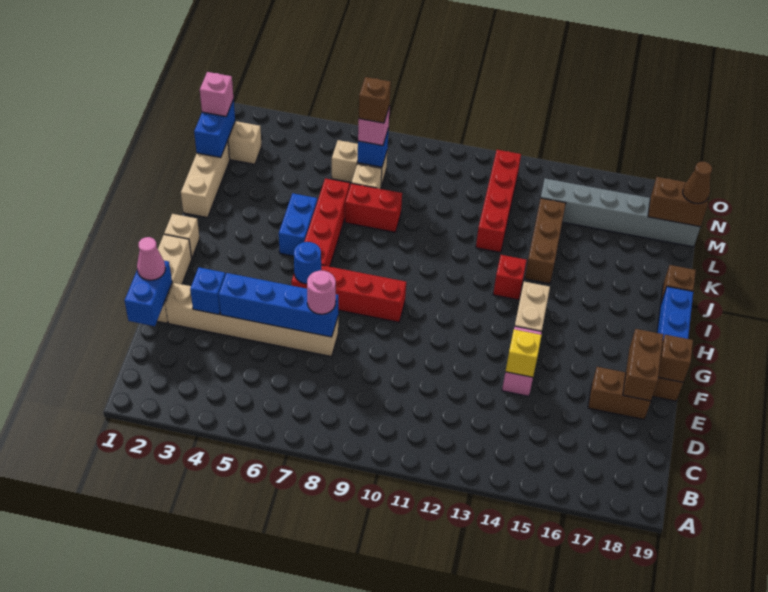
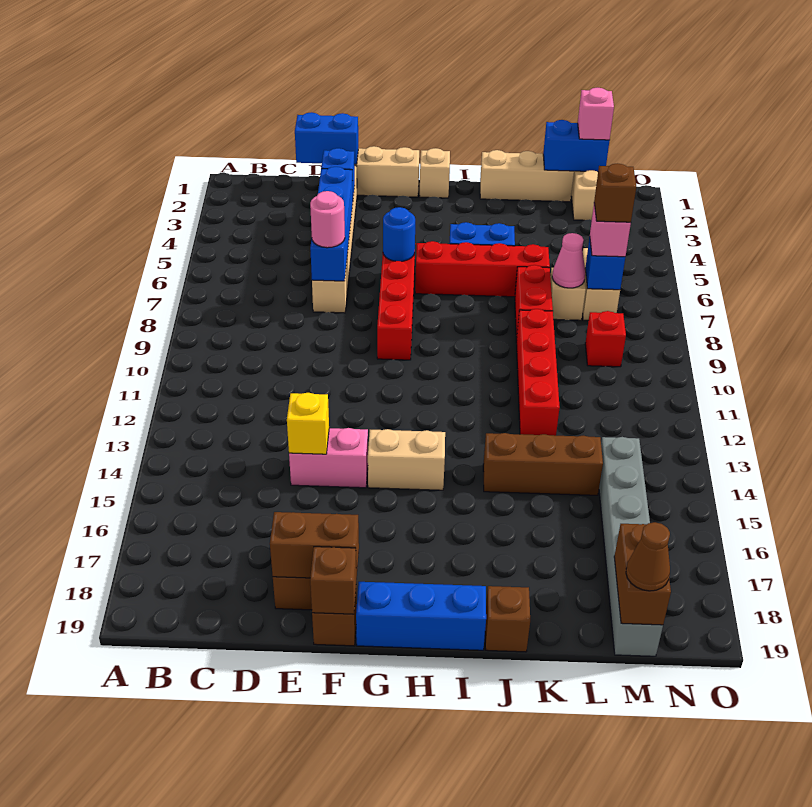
pink cone E1 level 3 -> pink cone L7 level 2
red brick I13 level 1 -> red brick M9 level 1
red brick K12:N12 level 1 -> red brick K9:K12 level 1

